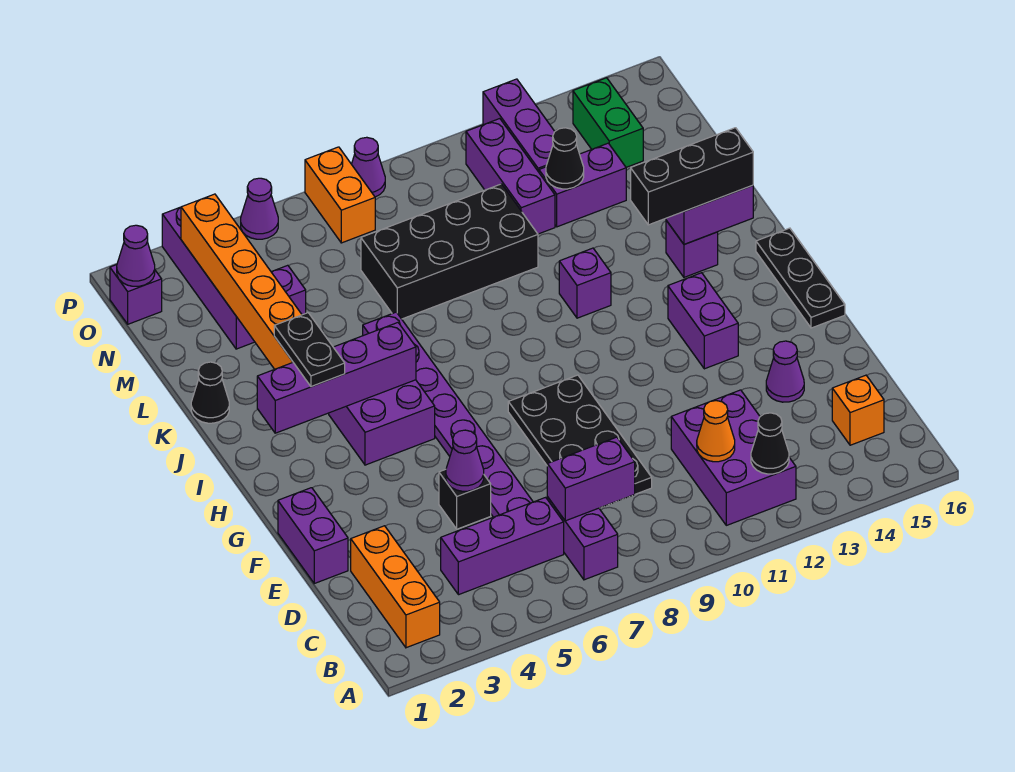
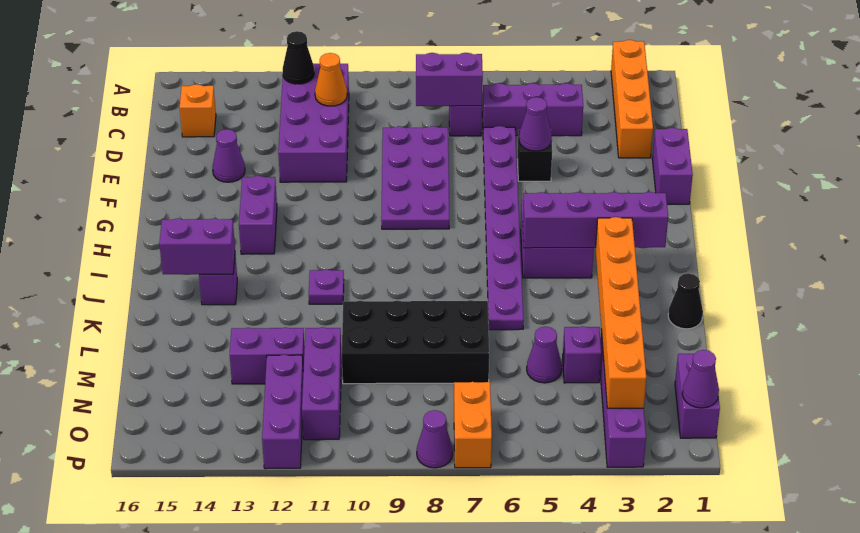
orange brick B2:D2 level 1 -> orange brick A2:D2 level 1
purple brick B11:D12 level 1 -> purple brick B11:E12 level 1
black plate D8:G9 level 1 -> purple plate D8:G9 level 1
black plate G16:I16 level 1 -> none
black plate I3:J3 level 3 -> none
purple brick J11 level 1 -> purple plate J11 level 1
black brick J13:J15 level 3 -> none
black cone M12 level 2 -> none
green brick N14:O14 level 1 -> none
purple brick O1 level 1 -> purple brick N1:O1 level 1
purple cone P5 level 1 -> purple cone M5 level 1

